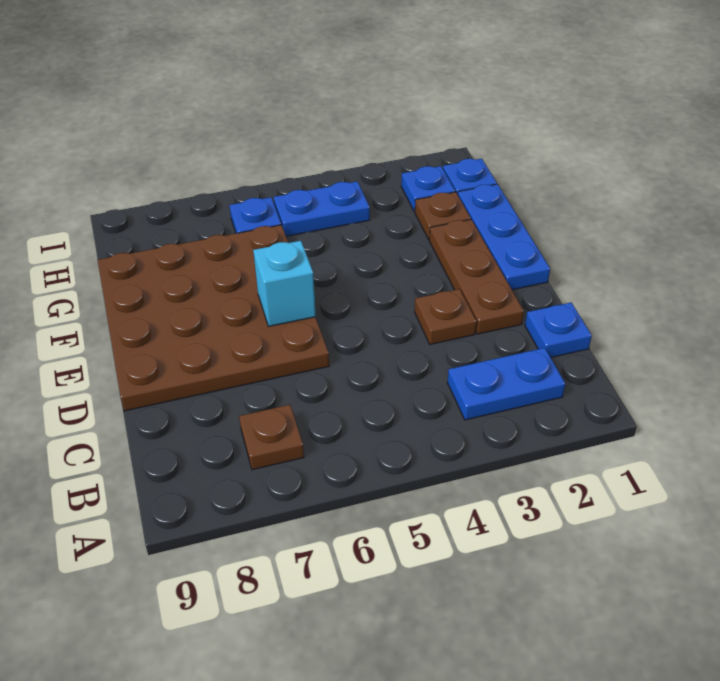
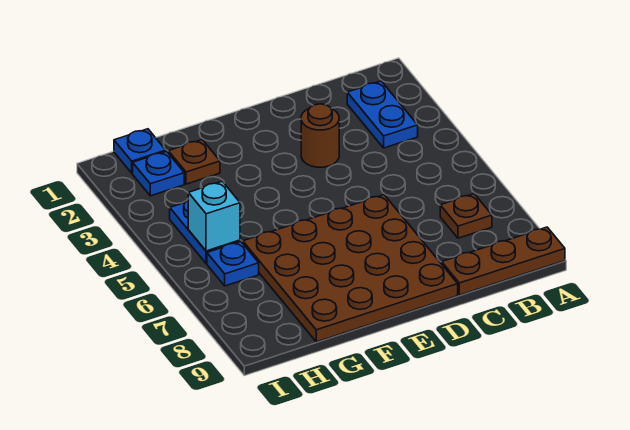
blue plate C1 level 1 -> none
brown plate D2:F2 level 1 -> brown plate A9:C9 level 1
brown plate D3 level 1 -> brown round brick D3 level 1
blue plate E1:G1 level 1 -> none
cyan brick E6 level 2 -> cyan brick H5 level 2

